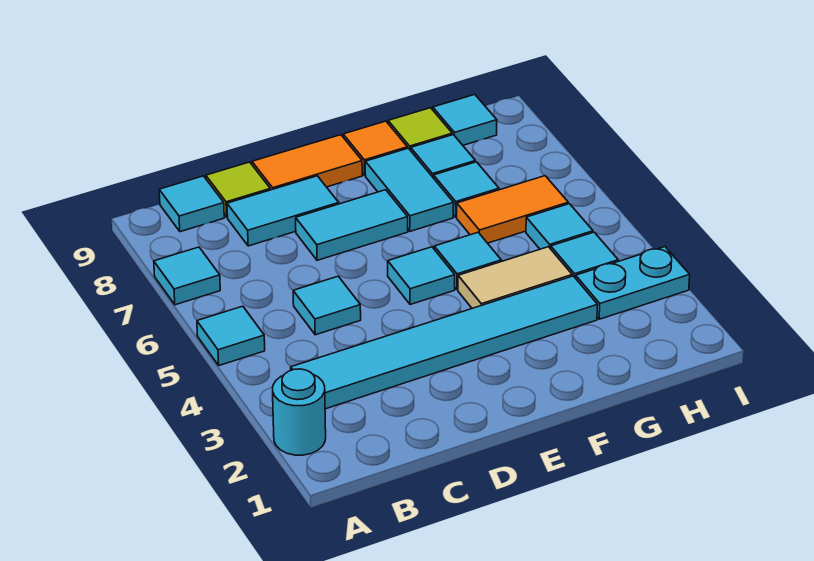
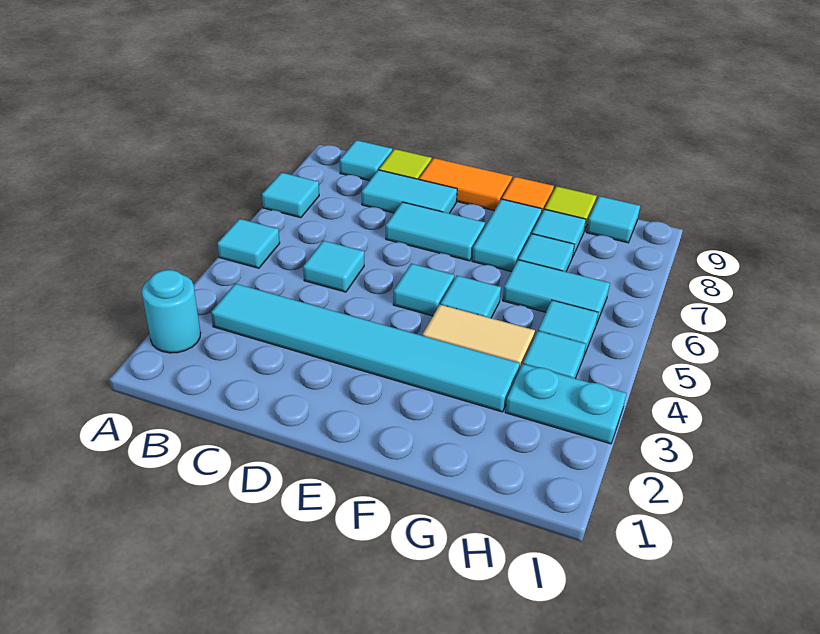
orange tile G6:H6 level 1 -> cyan tile G6:H6 level 1

